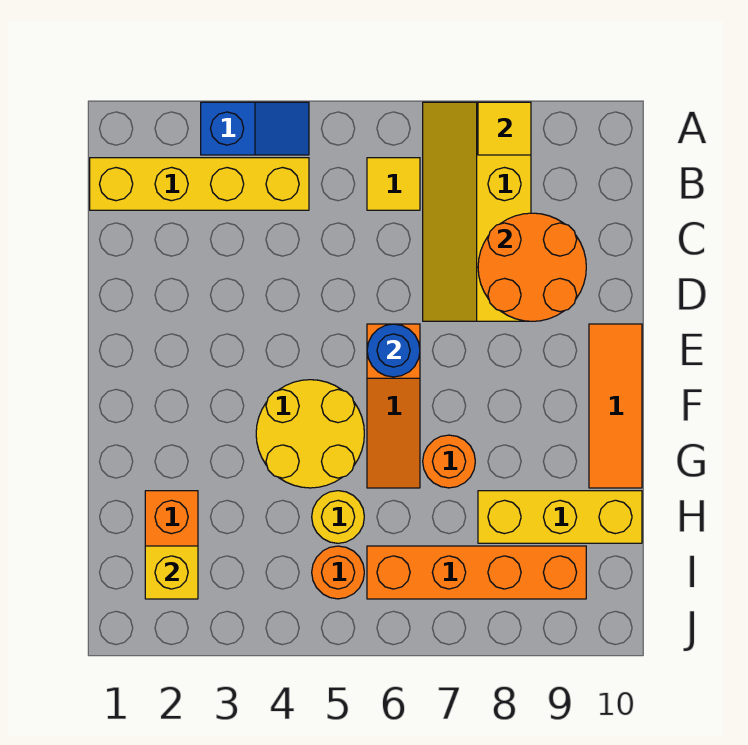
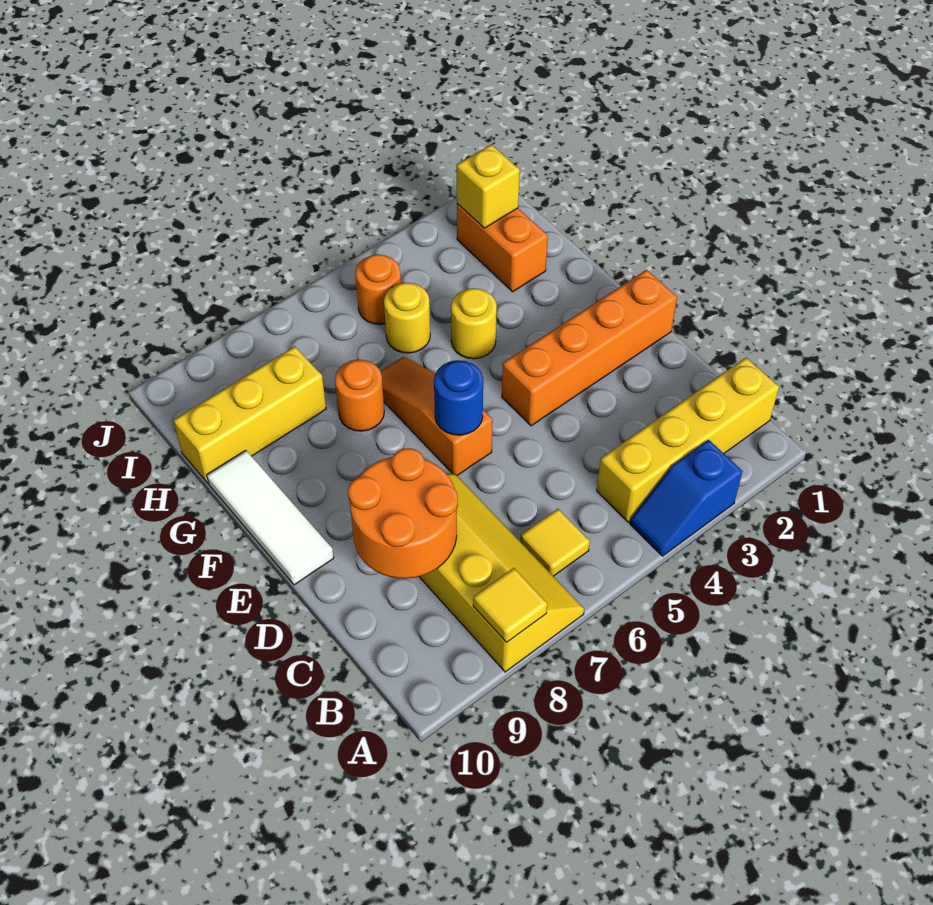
orange tile E10:G10 level 1 -> white tile E10:G10 level 1
yellow round brick F4:G5 level 1 -> yellow round brick G4 level 1
orange brick I6:I9 level 1 -> orange brick E1:E4 level 1

